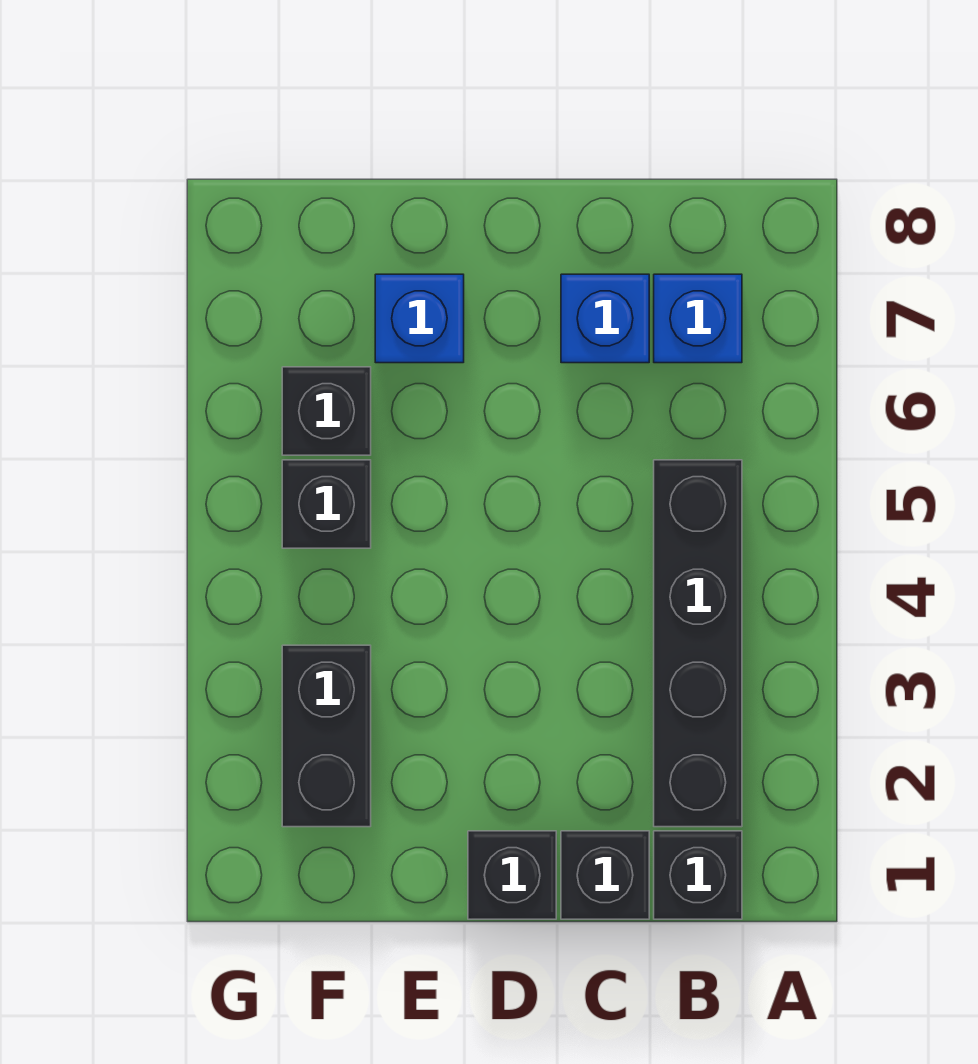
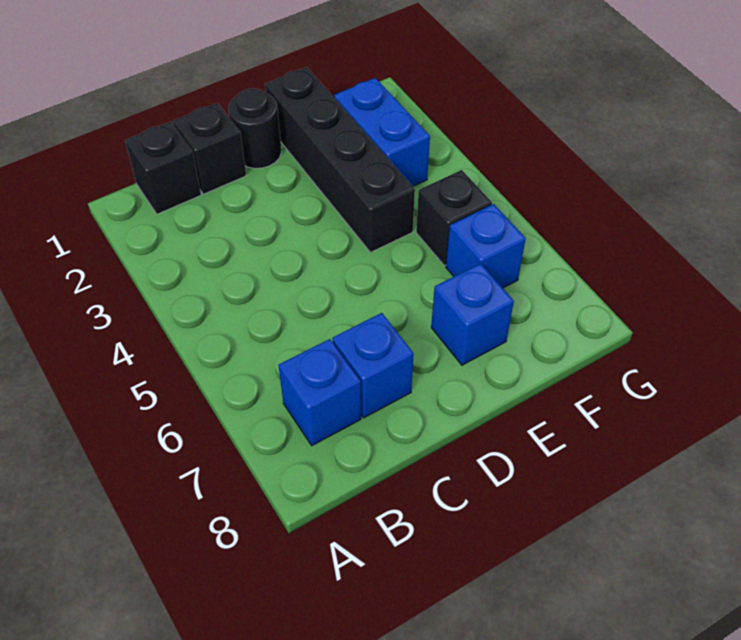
black brick B2:B5 level 1 -> black brick E1:E4 level 1
black brick D1 level 1 -> black round brick D1 level 1
black brick F2:F3 level 1 -> blue brick F2:F3 level 1
black brick F6 level 1 -> blue brick F6 level 1

